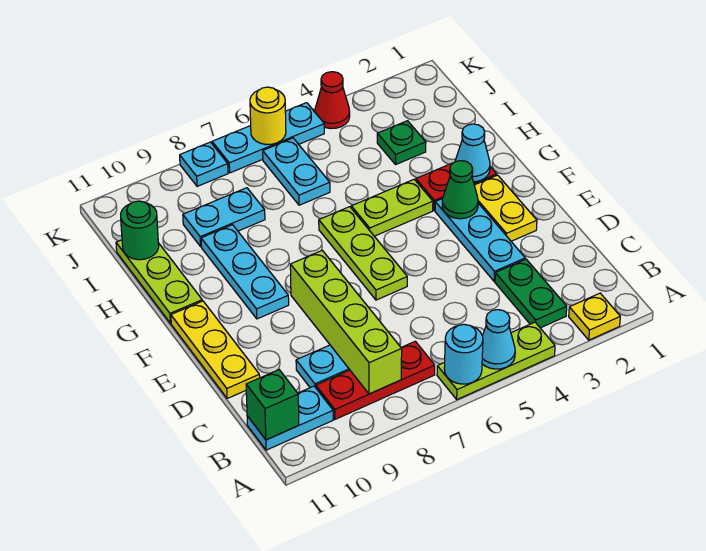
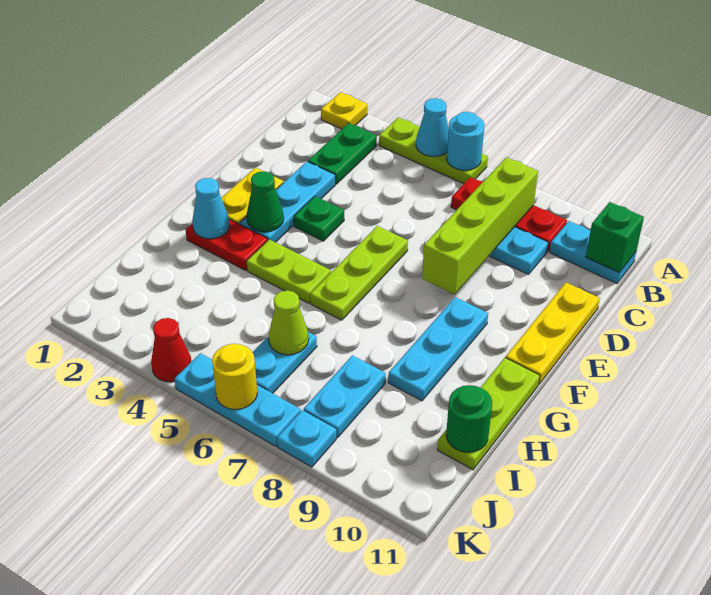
green plate I3 level 1 -> green plate E4 level 1
none -> lime cone I6 level 2
cyan plate I8:I9 level 1 -> cyan plate I8:J8 level 1

